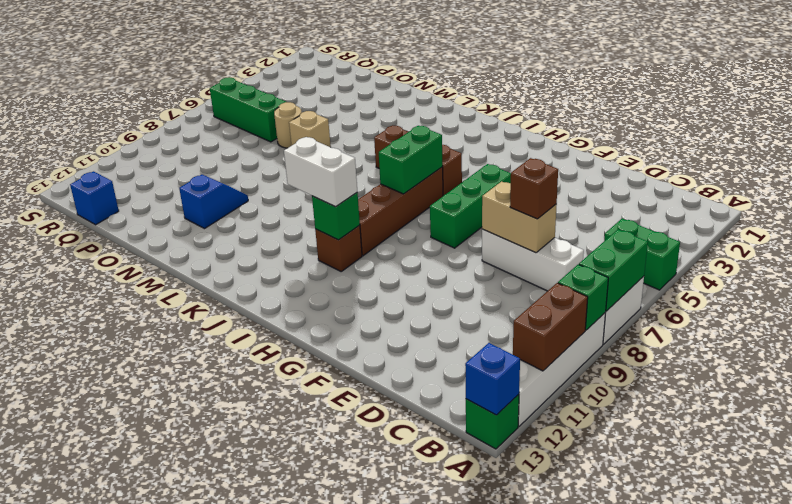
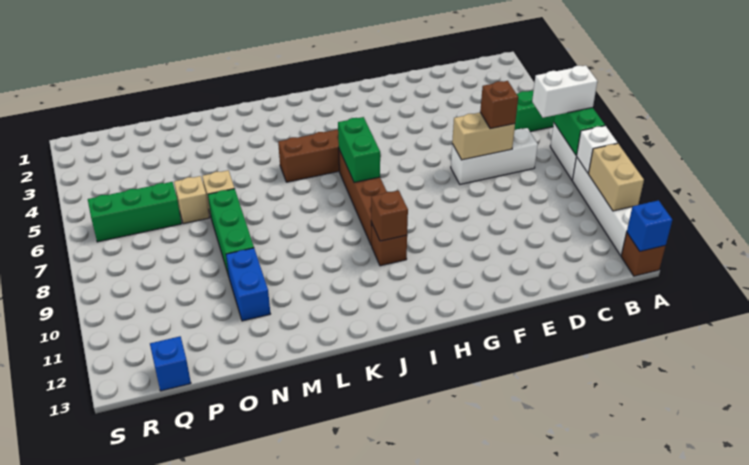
green brick A9 level 2 -> white brick A9 level 2
brown brick A10:A11 level 2 -> tan brick A10:A11 level 2
green brick A13 level 1 -> brown brick A13 level 1
green brick G5:G7 level 1 -> green brick N7:N9 level 1
green brick I10 level 2 -> brown brick I10 level 2
white brick I10:J10 level 3 -> white brick A7:B7 level 3
blue slope N10:N11 level 1 top 11 -> blue brick N10:N11 level 1
tan round brick O6 level 1 -> tan brick O6 level 1

